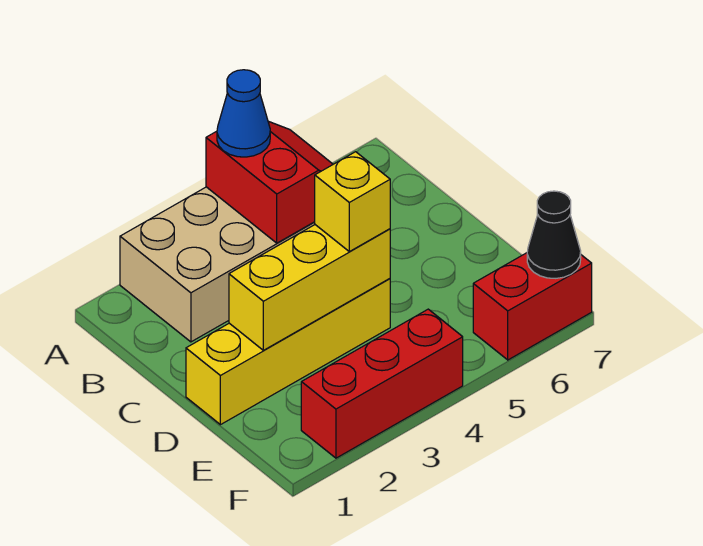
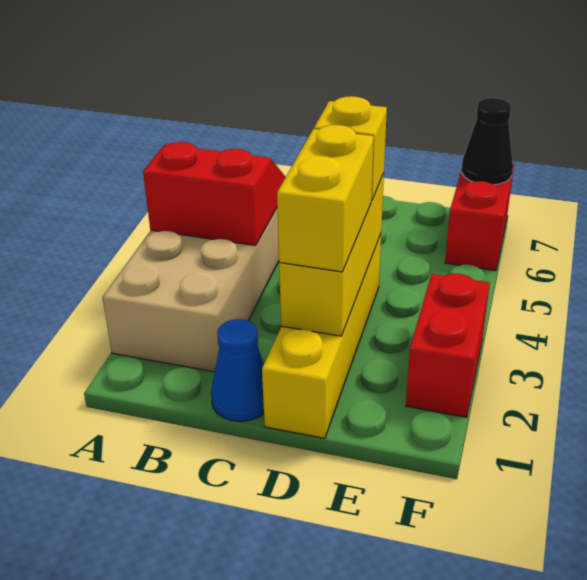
blue cone A4 level 3 -> blue cone C1 level 1
none -> yellow brick D2:D3 level 3
red brick F2:F4 level 1 -> red brick F2:F3 level 1

